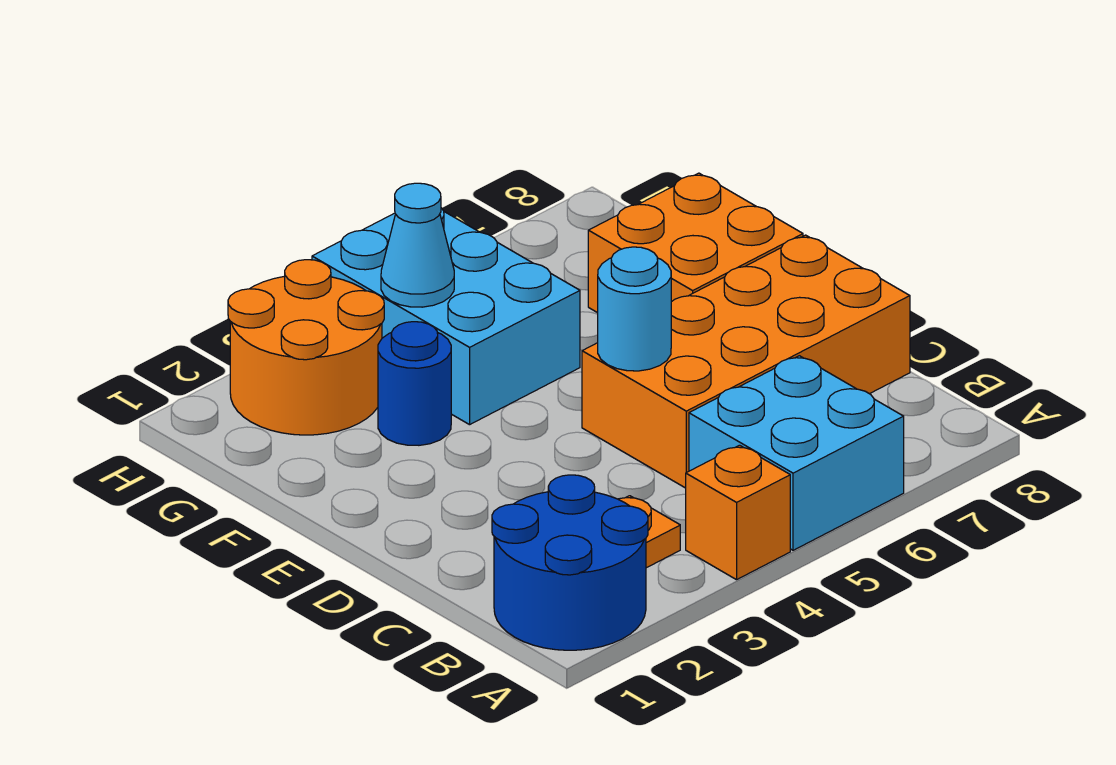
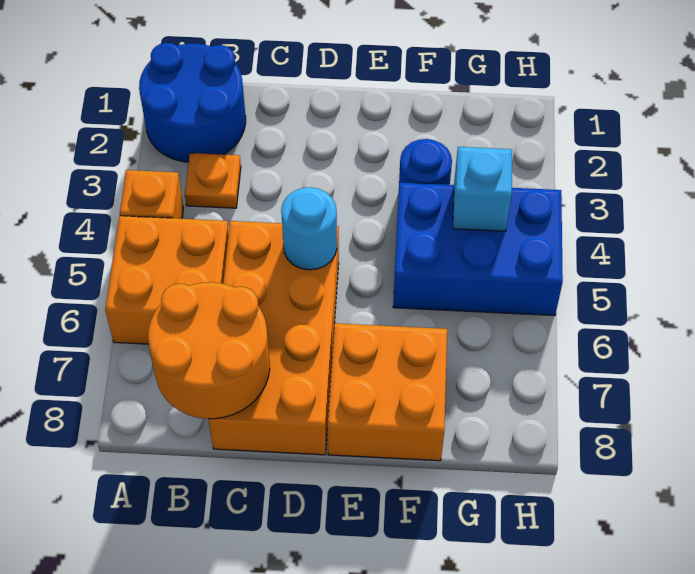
cyan brick A5:B6 level 1 -> orange brick A5:B6 level 1
cyan brick F4:H5 level 1 -> blue brick F4:H5 level 1
orange round brick G2:H3 level 1 -> orange round brick B7:C8 level 2
cyan cone G4 level 2 -> cyan brick G4 level 2

